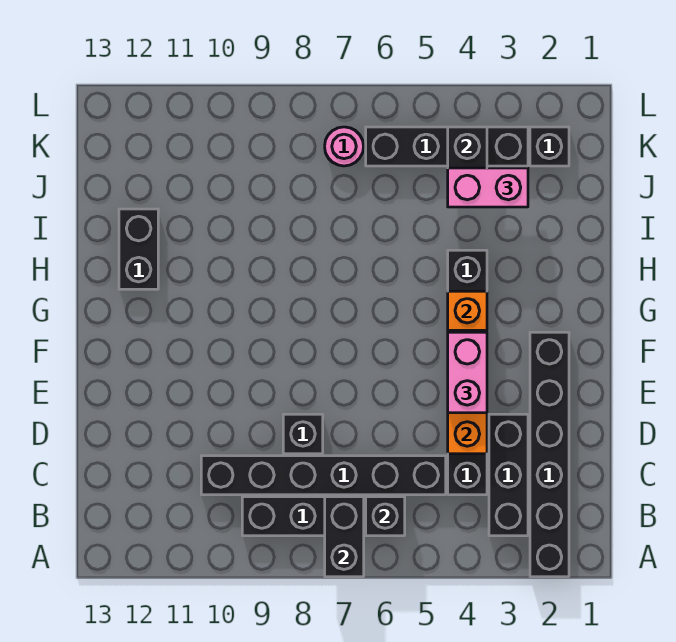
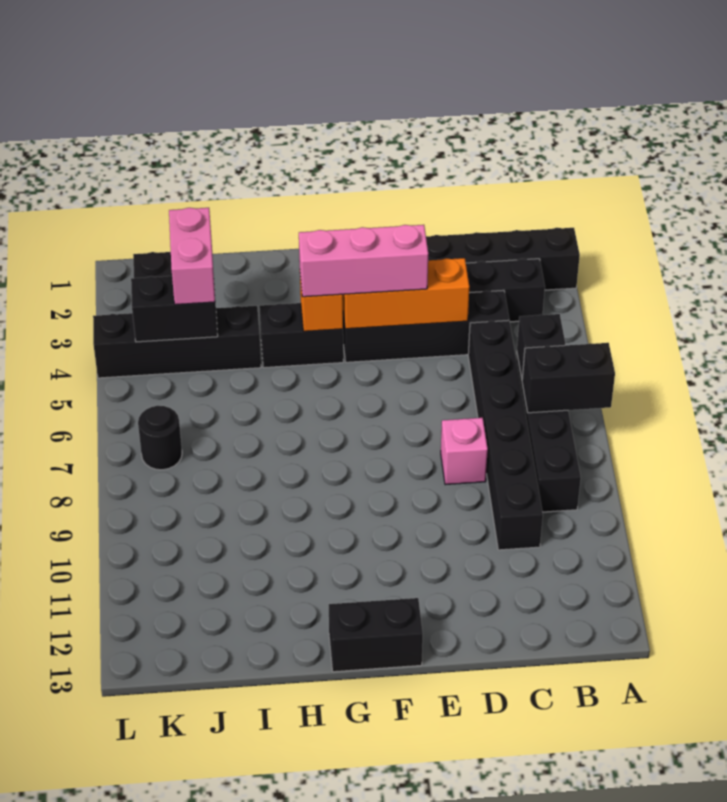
black brick D8 level 1 -> pink brick D8 level 1
pink brick E4:F4 level 3 -> pink brick E4:G4 level 3
black brick H12:I12 level 1 -> black brick F13:G13 level 1
black brick K3:K6 level 1 -> black brick I4:L4 level 1
pink round brick K7 level 1 -> black round brick K7 level 1

